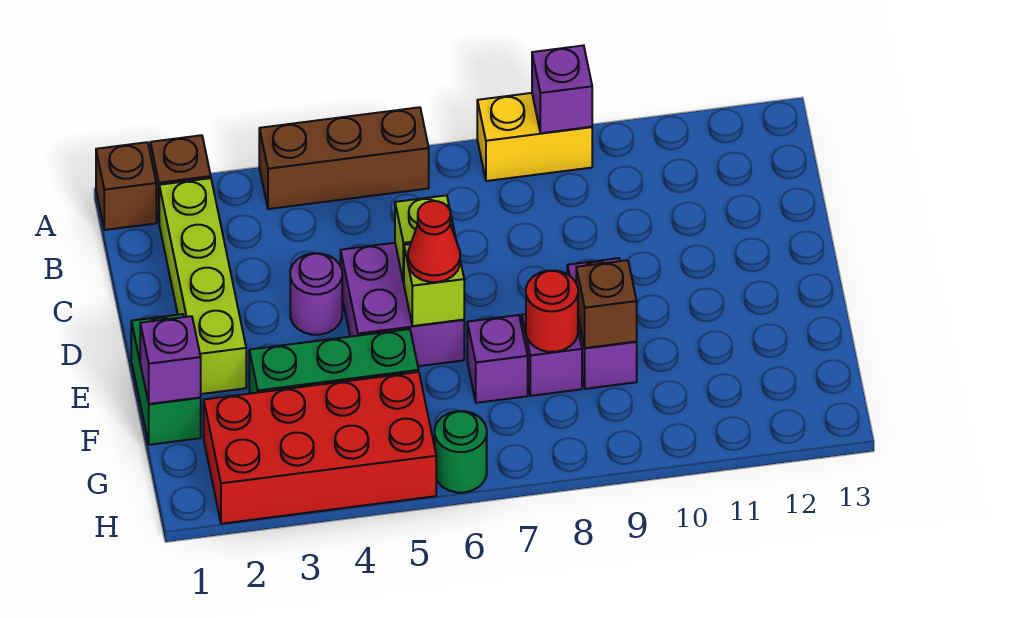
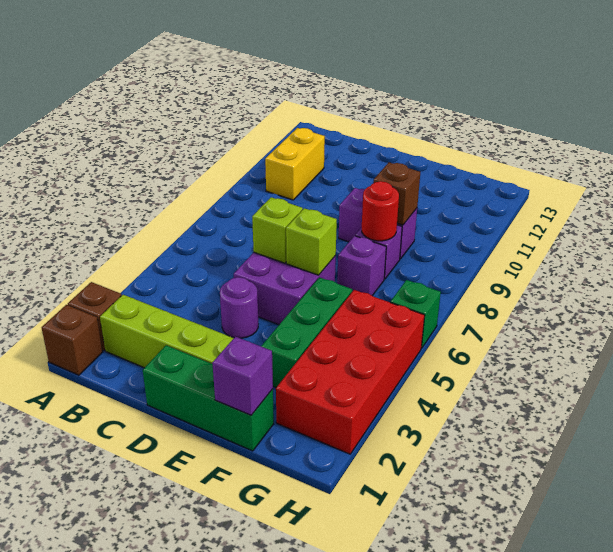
brown brick A4:A6 level 1 -> none
yellow brick A8:A9 level 1 -> yellow brick B10:B11 level 1
purple brick A9 level 2 -> none
green brick E1:F1 level 1 -> green brick D1:F1 level 1
red cone E6 level 3 -> none
green round brick H6 level 1 -> green brick H6 level 1

